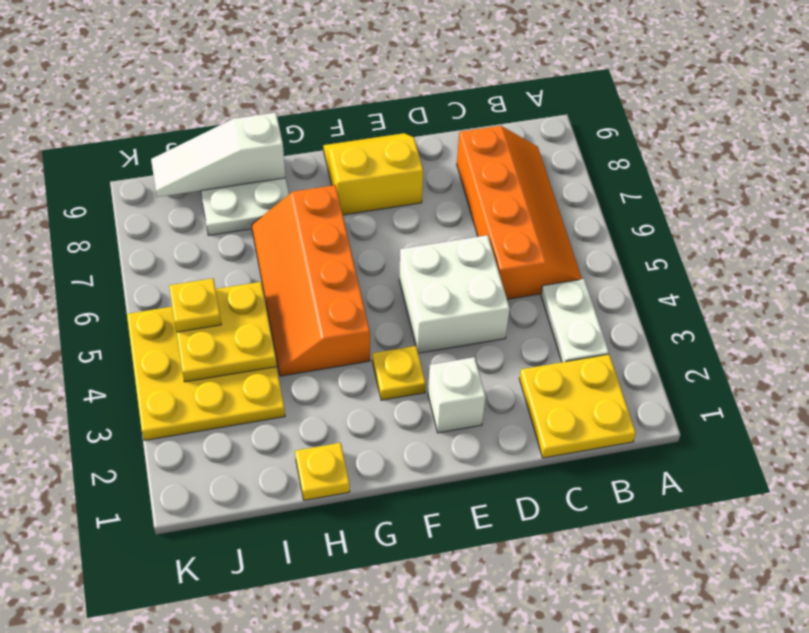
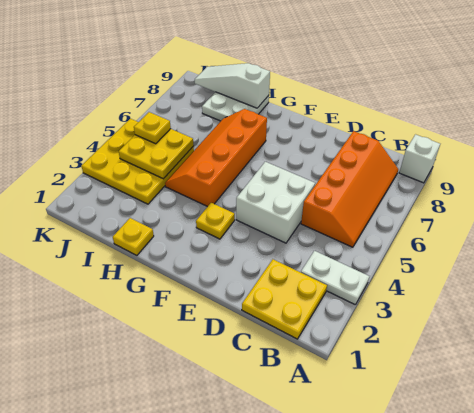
white plate B3:B4 level 1 -> white plate A3:B3 level 1
white brick E2 level 1 -> white brick A9 level 1
yellow slope E8:F9 level 1 top 8 -> none

